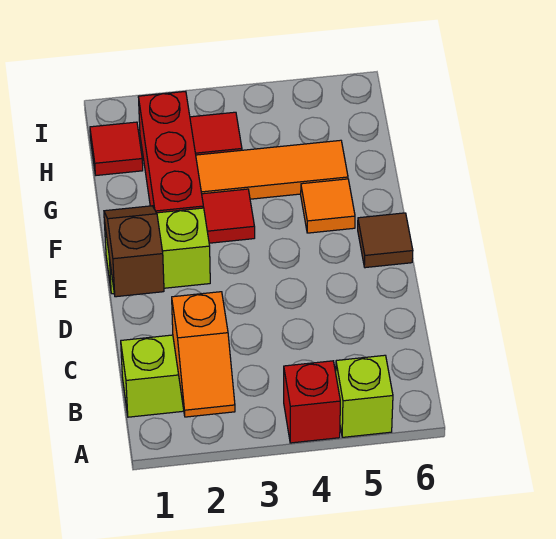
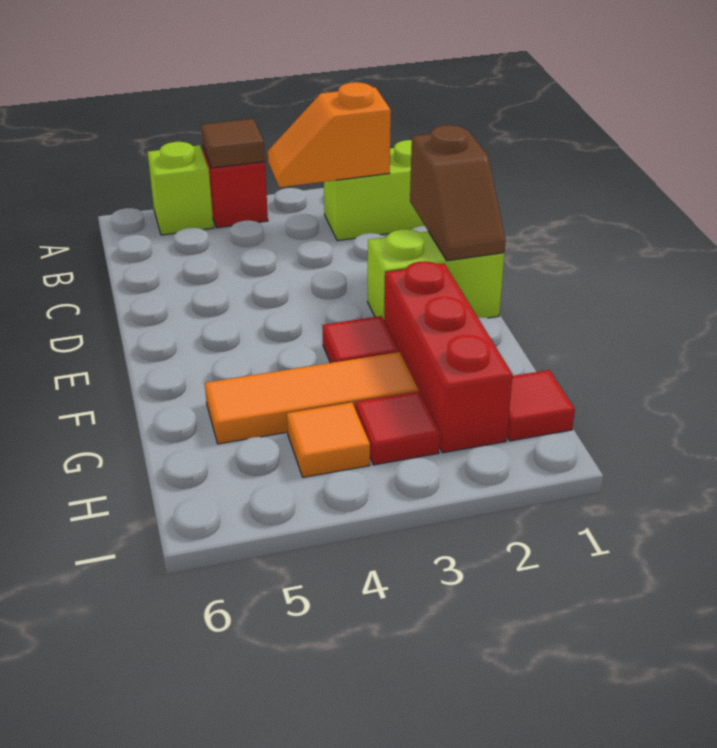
orange slope A2:B2 level 2 top B -> orange slope B2:B3 level 2 top 2
brown tile E6 level 1 -> brown tile A4 level 2
orange tile F5 level 1 -> orange tile H4 level 1

